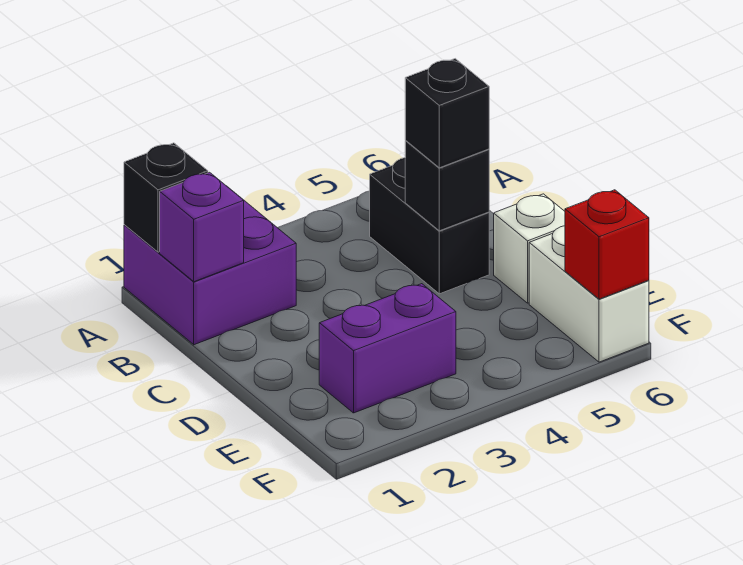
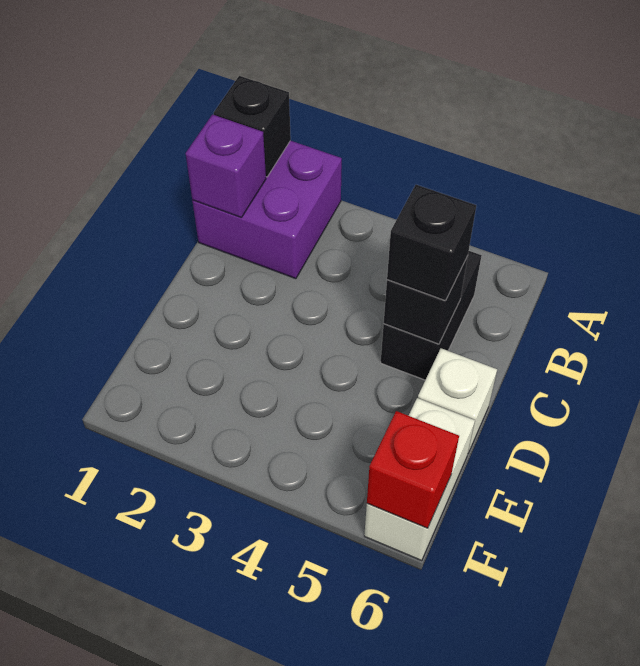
purple brick E2:E3 level 1 -> none

